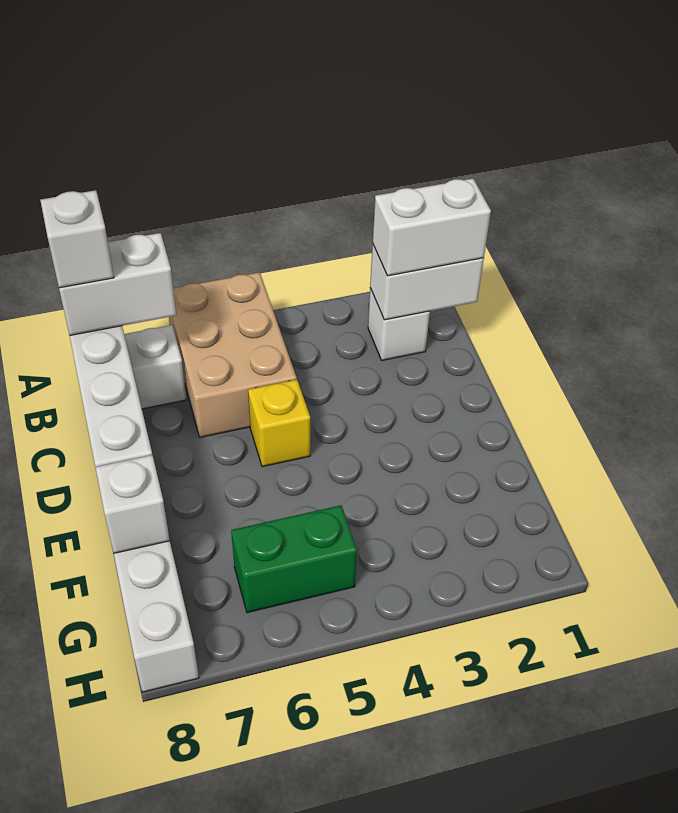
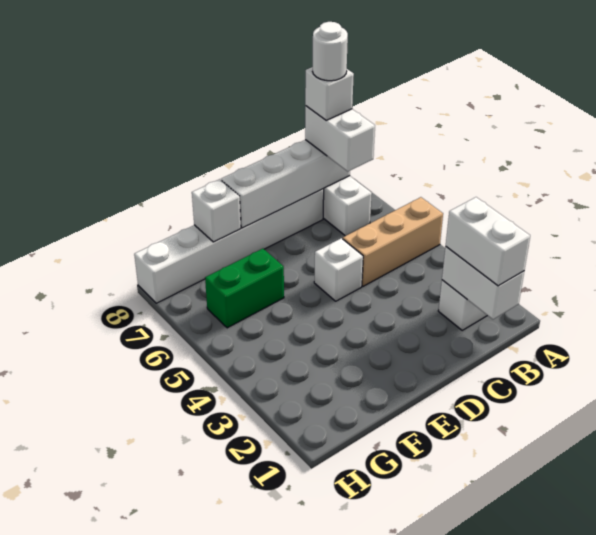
tan brick A5:C6 level 1 -> tan brick A5:C5 level 1
none -> white round brick B8 level 5
yellow brick D5 level 1 -> white brick D5 level 1
green brick G5:G6 level 1 -> green brick F6:G6 level 1

